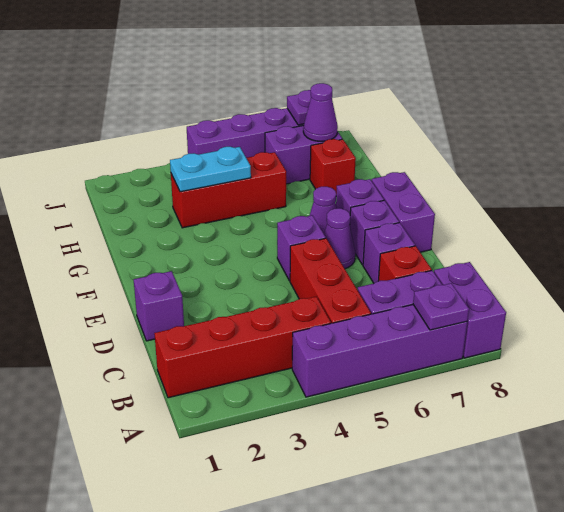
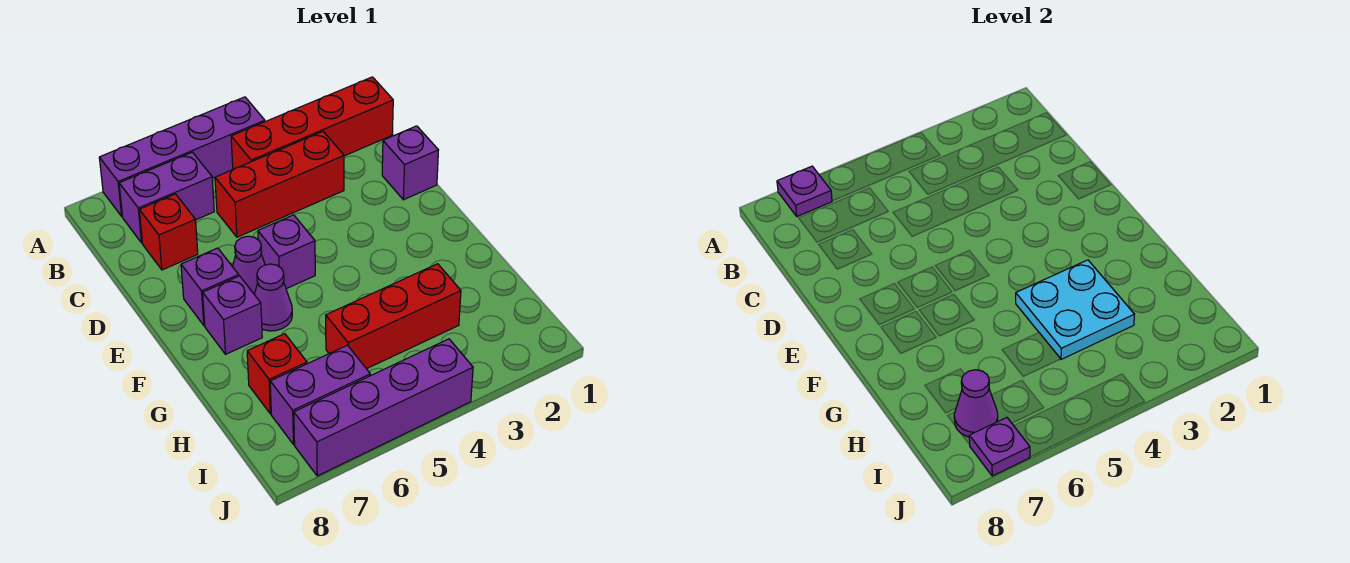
purple brick A8:B8 level 1 -> none
red brick B5:D5 level 1 -> red brick C3:C5 level 1
purple brick D7 level 1 -> none
purple brick E8:F8 level 1 -> none
cyan plate H3:H4 level 2 -> cyan plate G3:H4 level 2

